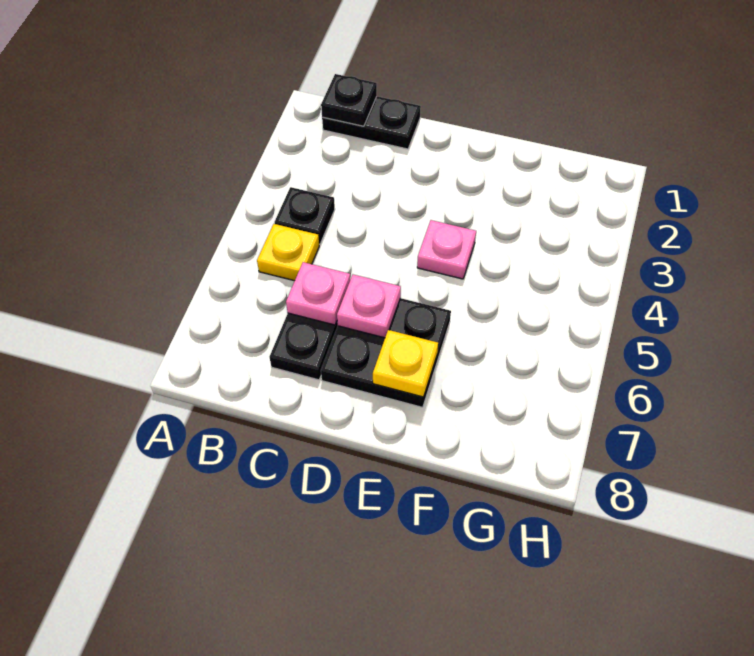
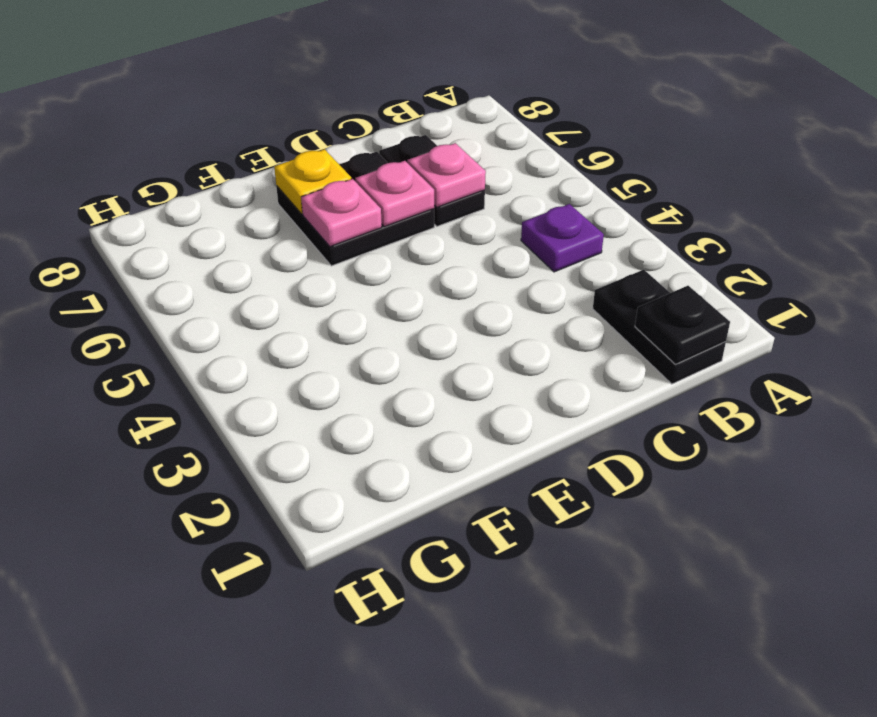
black plate B1:C1 level 1 -> black plate B1:B2 level 1
black plate B4 level 1 -> purple plate B4 level 1
yellow plate B5 level 1 -> none
pink plate E4 level 1 -> pink plate E6 level 2

